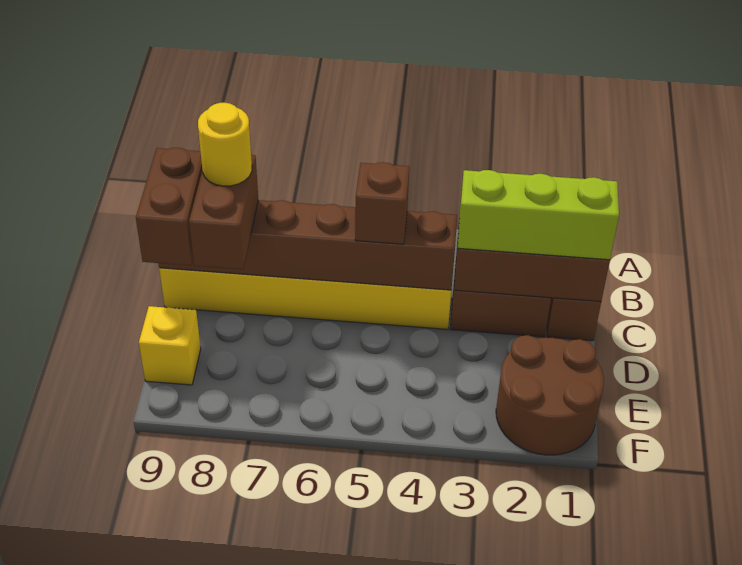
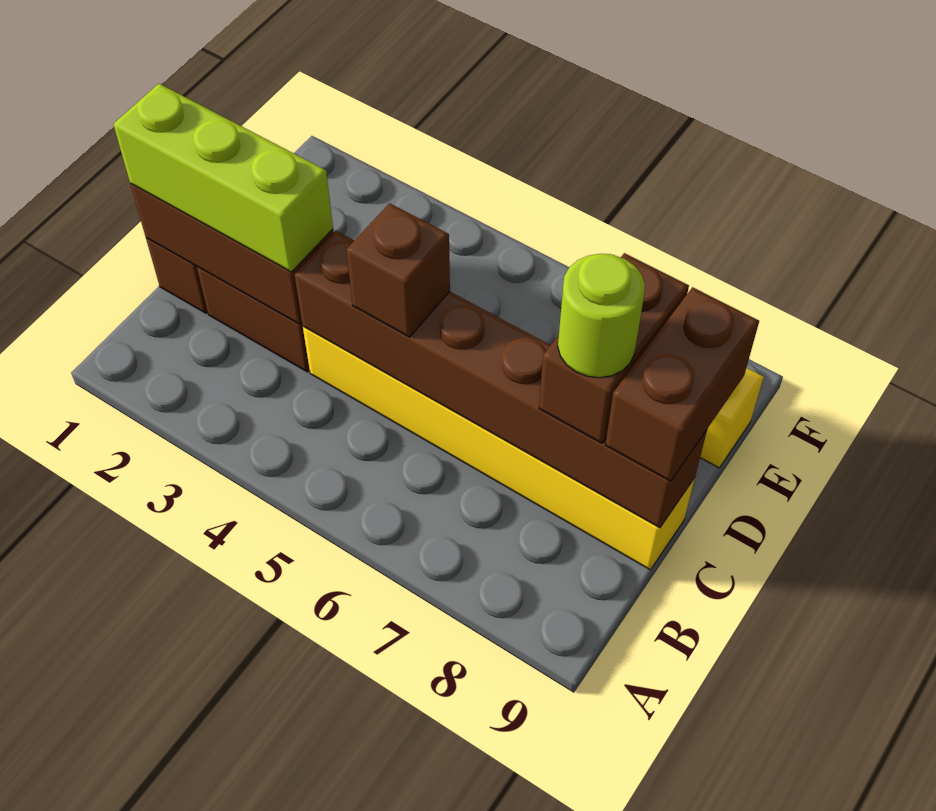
yellow round brick C8 level 4 -> lime round brick C8 level 4
brown round brick E1:F2 level 1 -> none

